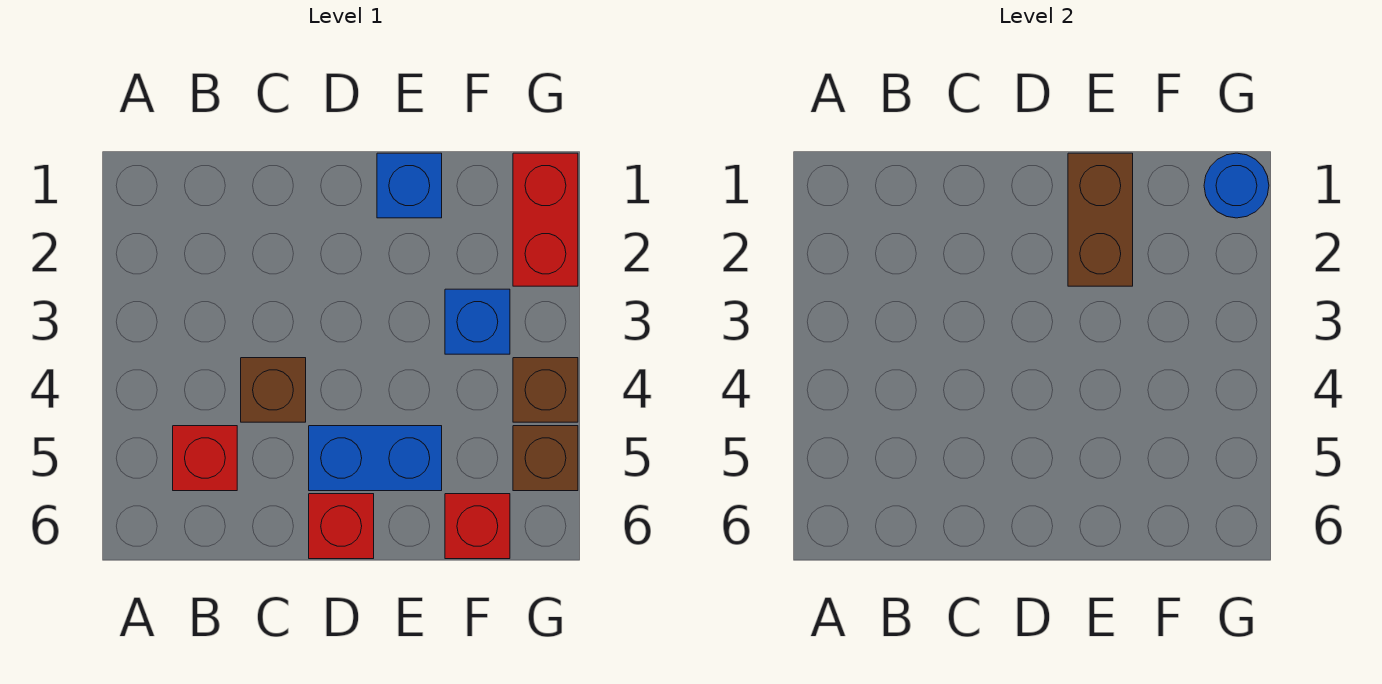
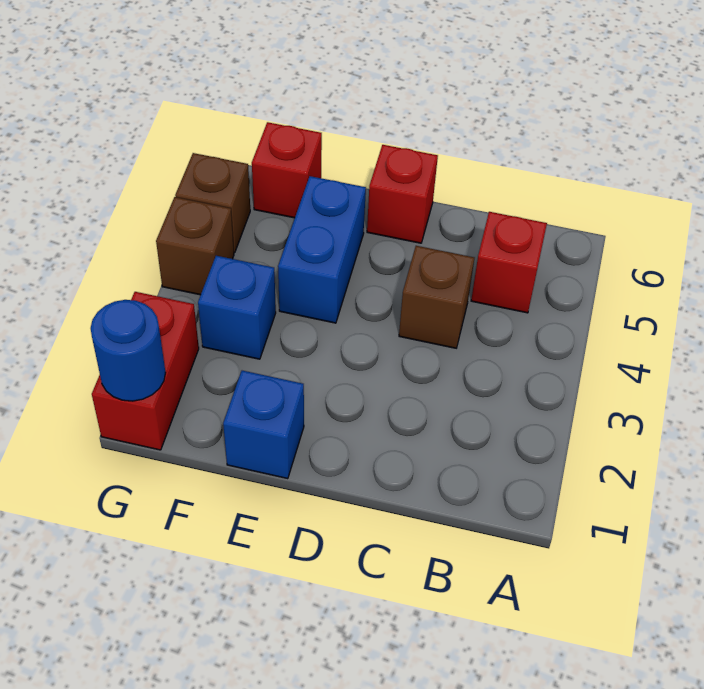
blue brick D5:E5 level 1 -> blue brick E4:E5 level 1
brown brick E1:E2 level 2 -> none

